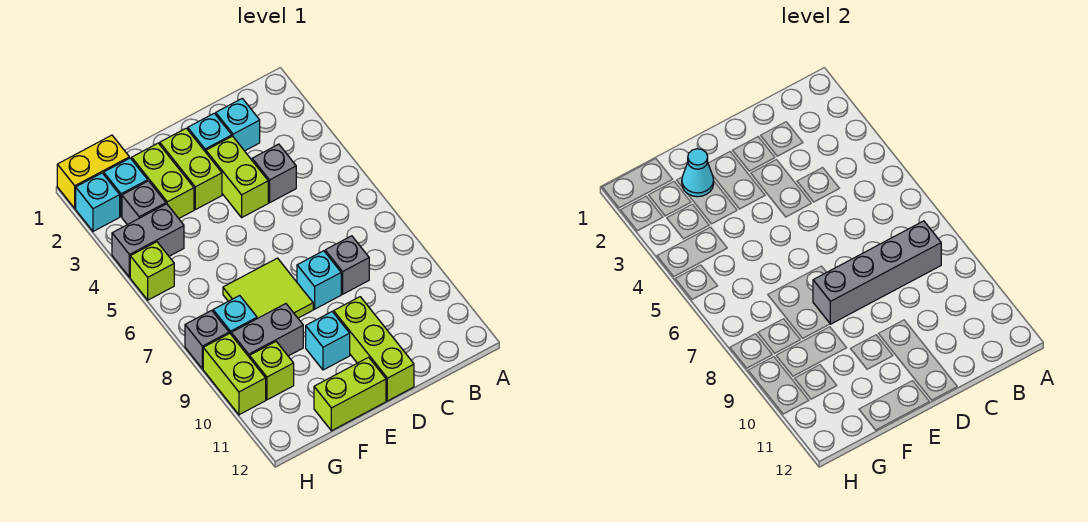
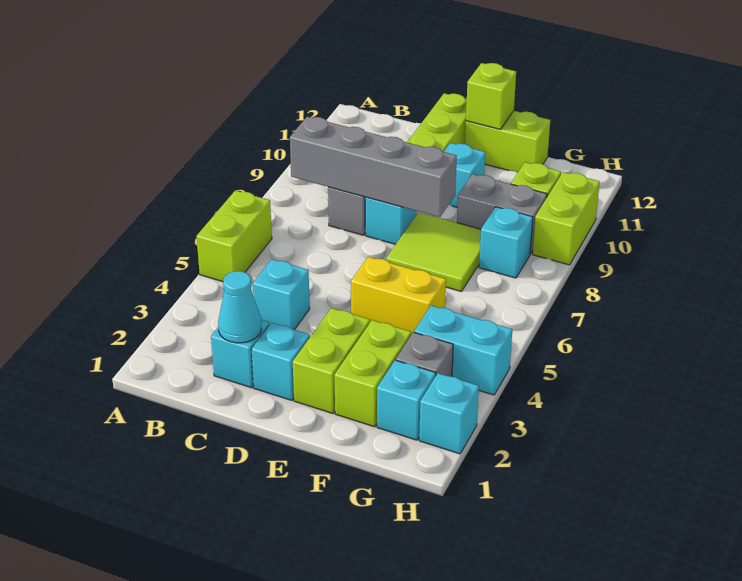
grey brick C4 level 1 -> cyan brick C4 level 1
lime brick D3:D4 level 1 -> lime brick A5:A6 level 1
cyan cone F2 level 2 -> cyan cone C2 level 2
yellow brick G1:H1 level 1 -> yellow brick E5:F5 level 1
grey brick G4:H4 level 1 -> cyan brick G4:H4 level 1
lime brick H5 level 1 -> lime brick E12 level 2
grey brick H8 level 1 -> none

